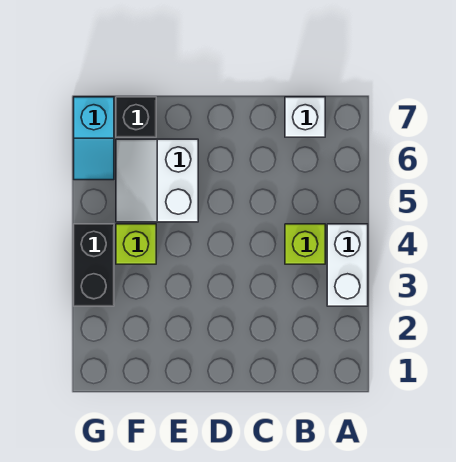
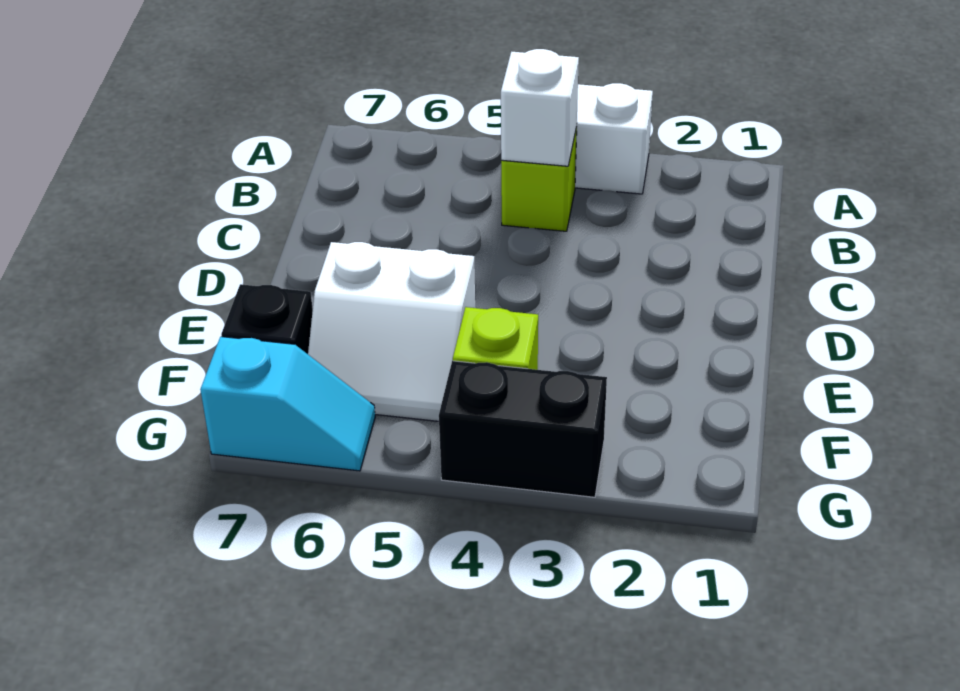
white brick B7 level 1 -> white brick B4 level 2

